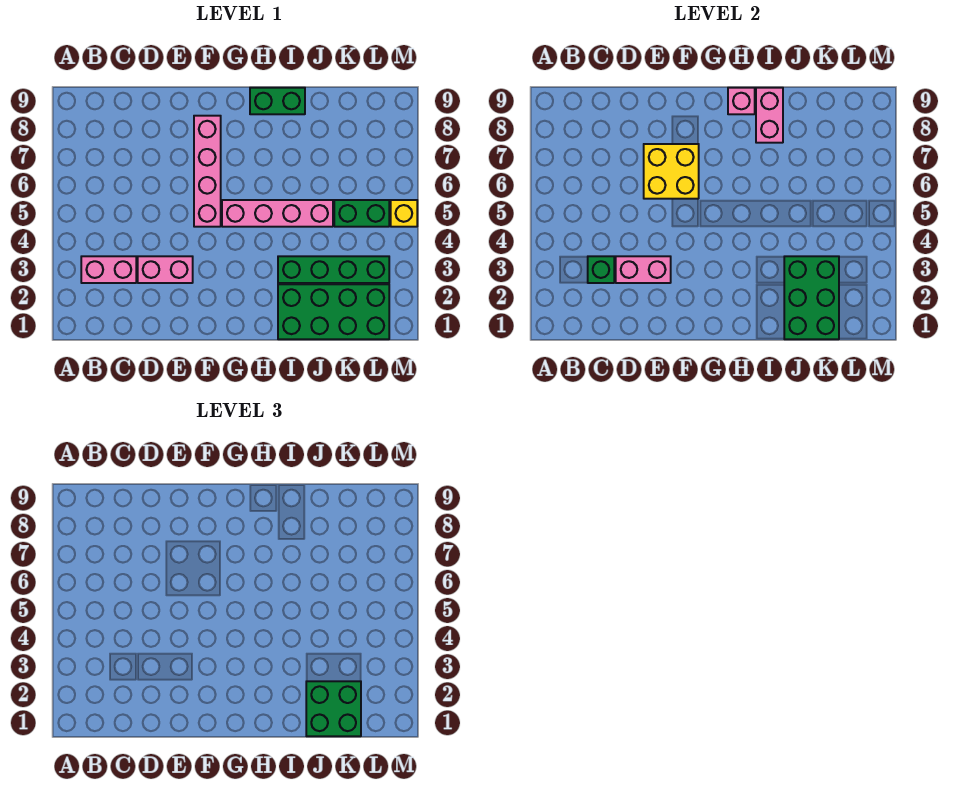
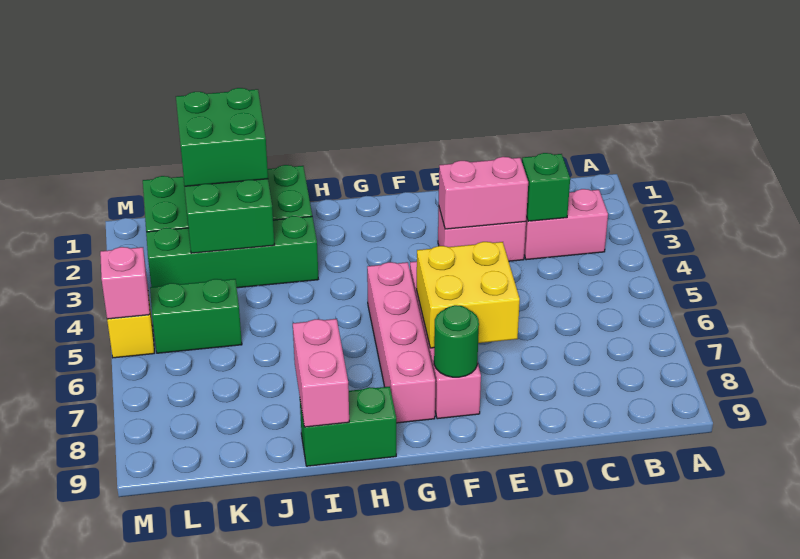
none -> green round brick F8 level 2
pink brick G5:J5 level 1 -> pink brick G5:G8 level 1
pink brick H9 level 2 -> pink brick M5 level 2

